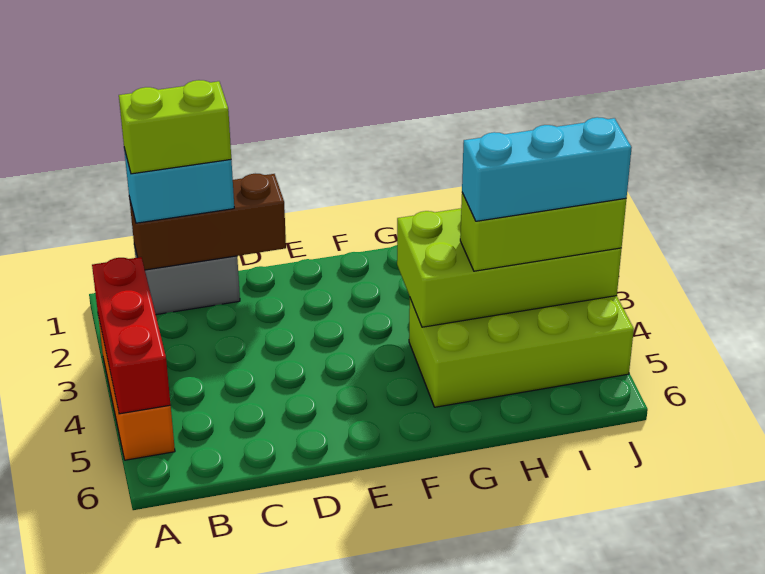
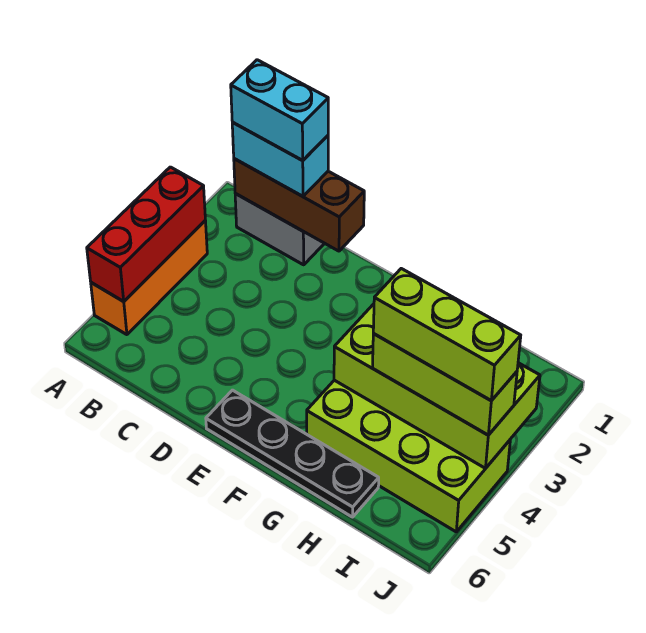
lime brick B1:C1 level 4 -> cyan brick B1:C1 level 4
none -> black plate E6:H6 level 1
cyan brick H4:J4 level 4 -> lime brick H4:J4 level 4

